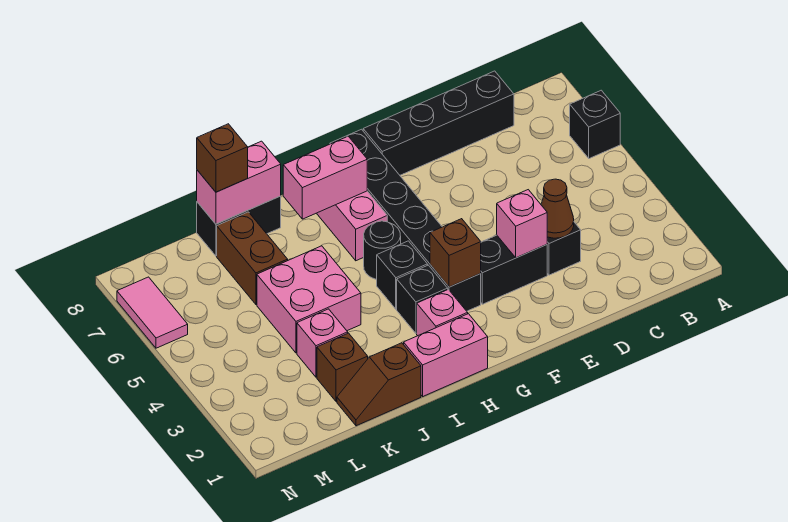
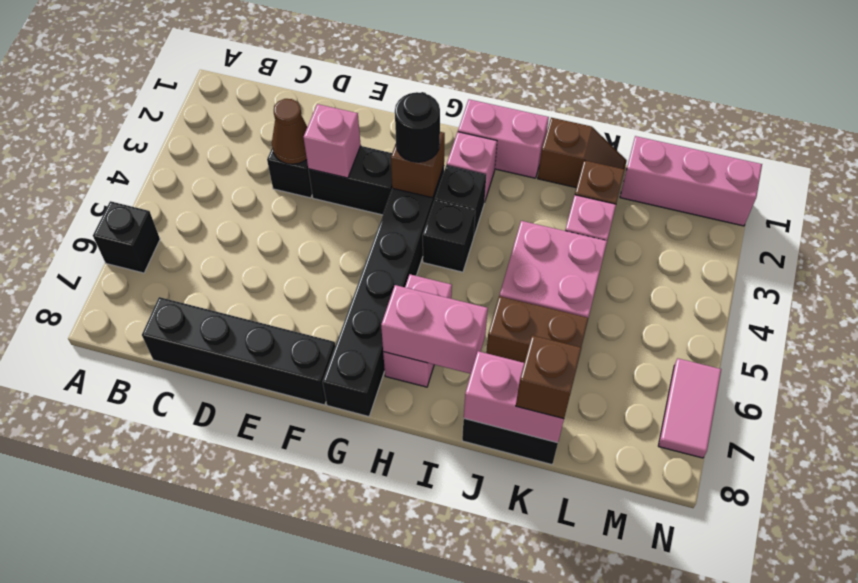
black round brick H5 level 1 -> black round brick G3 level 3
brown brick K6:K7 level 1 -> brown brick J6:K6 level 1
none -> pink brick L1:N1 level 1

